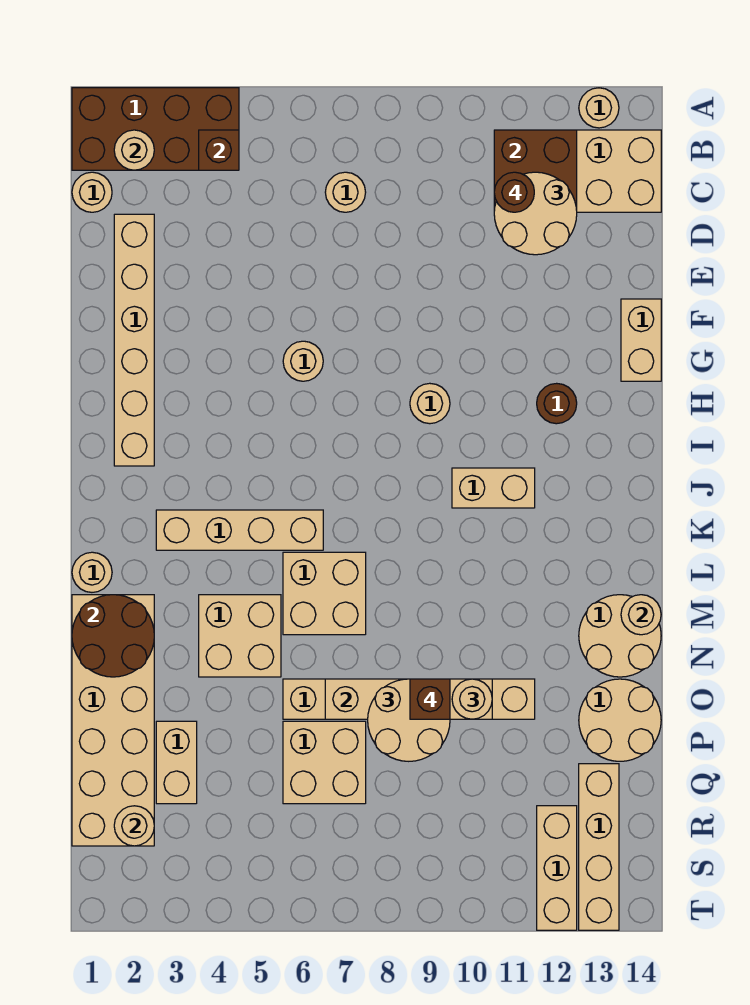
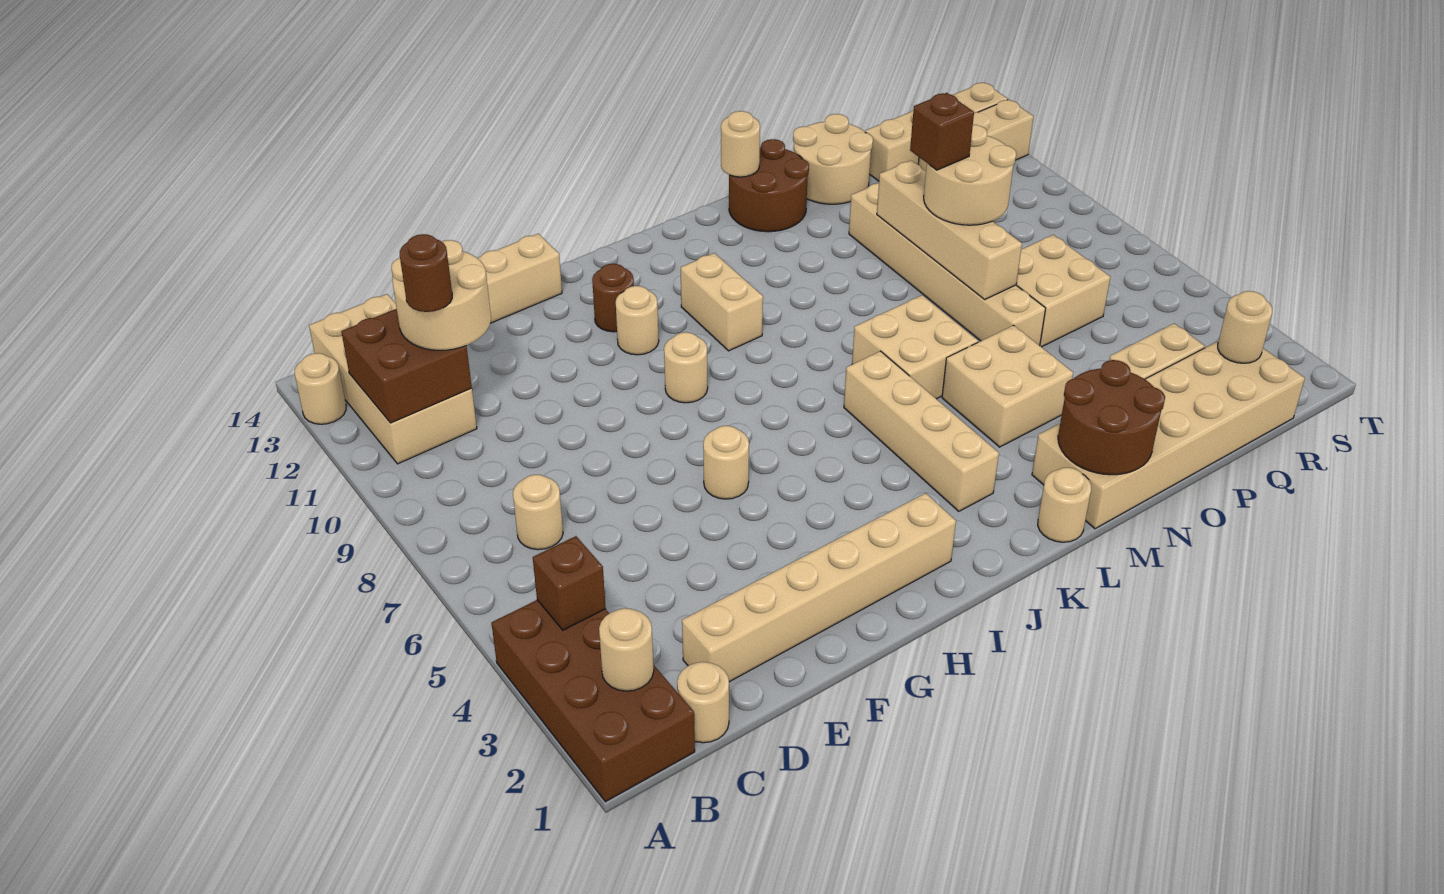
tan round brick M13:N14 level 1 -> brown round brick M13:N14 level 1
tan round brick O10 level 3 -> tan round brick H11 level 1

